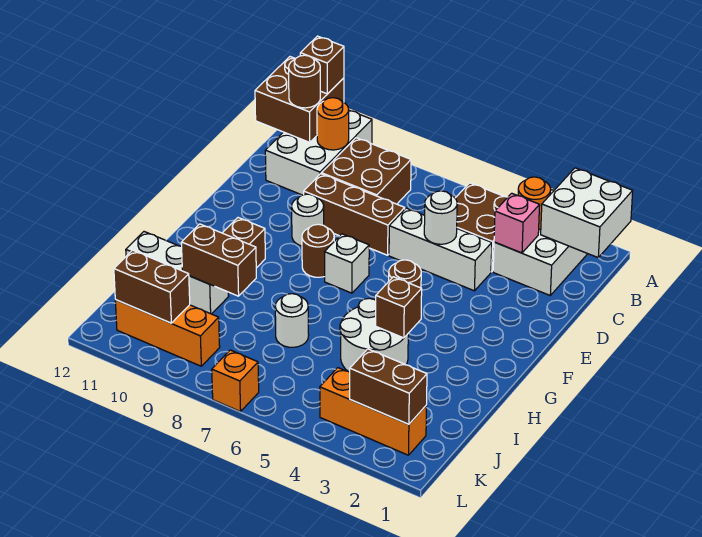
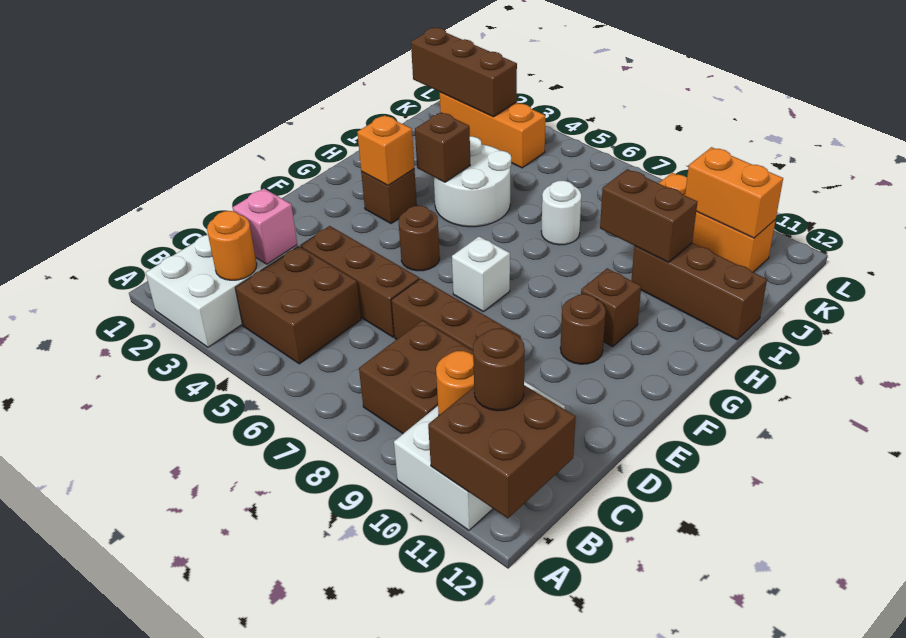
white brick A1:B2 level 2 -> none
brown brick A11 level 3 -> brown brick G3 level 1
white brick D4:D6 level 1 -> brown brick D4:D6 level 1
white round brick D5 level 2 -> none
white round brick E9 level 1 -> none
brown round brick F8 level 1 -> brown round brick F10 level 1
white brick I10:I12 level 1 -> brown brick I10:I12 level 1
brown brick K2:K3 level 2 -> brown brick K1:K3 level 2
brown brick K10:K11 level 2 -> orange brick K10:K11 level 2
orange brick L7 level 1 -> orange brick G3 level 2

